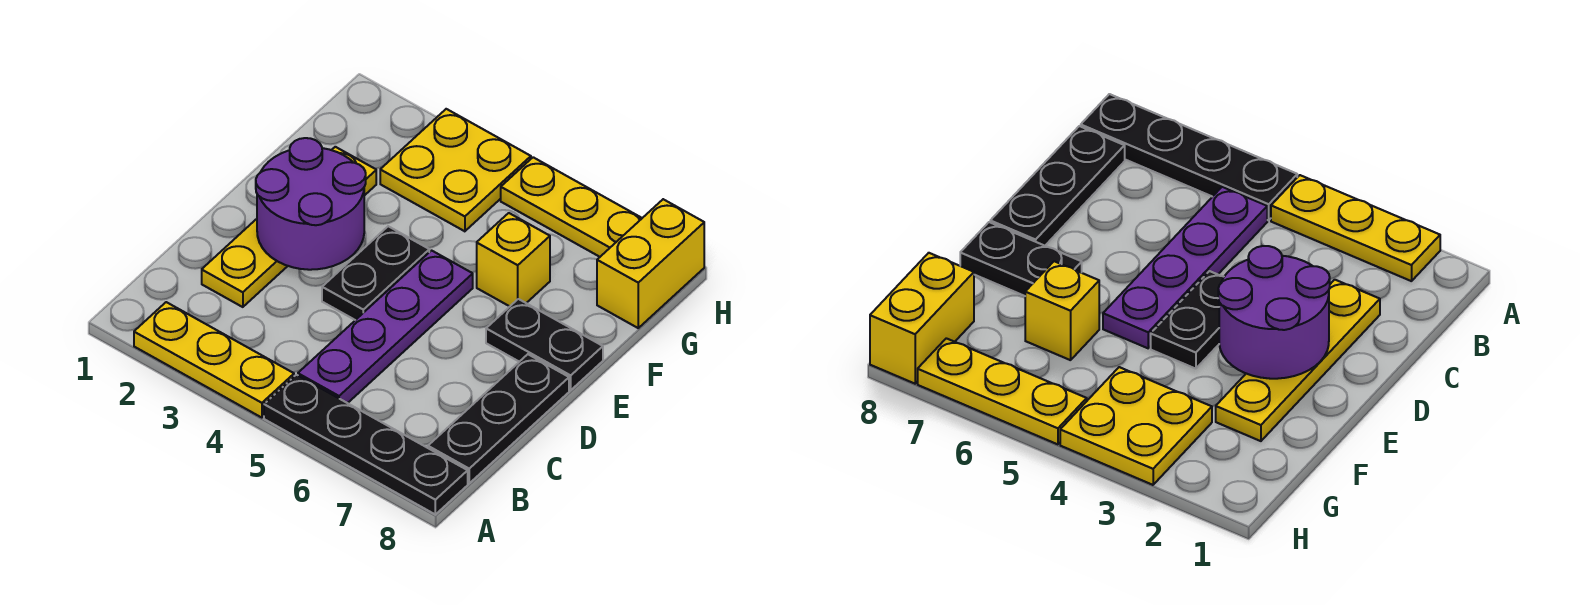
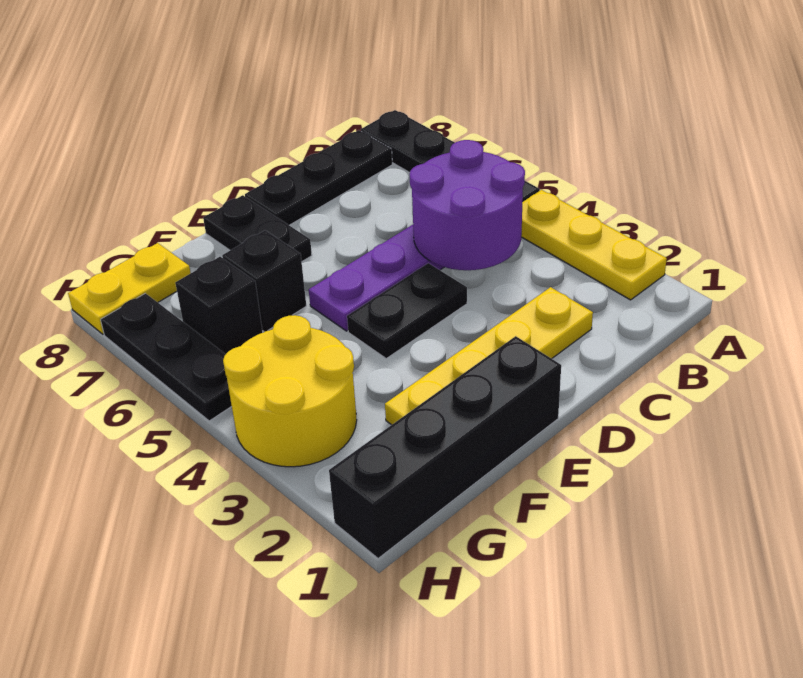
purple round brick D2:E3 level 2 -> purple round brick B4:C5 level 2
none -> black brick E1:H1 level 1
yellow brick F6 level 1 -> black brick F6 level 1
yellow plate G3:H4 level 1 -> yellow round brick G3:H4 level 1
none -> black brick G6 level 1
yellow brick G8:H8 level 1 -> yellow plate G8:H8 level 1
yellow plate H5:H7 level 1 -> black plate H5:H7 level 1

